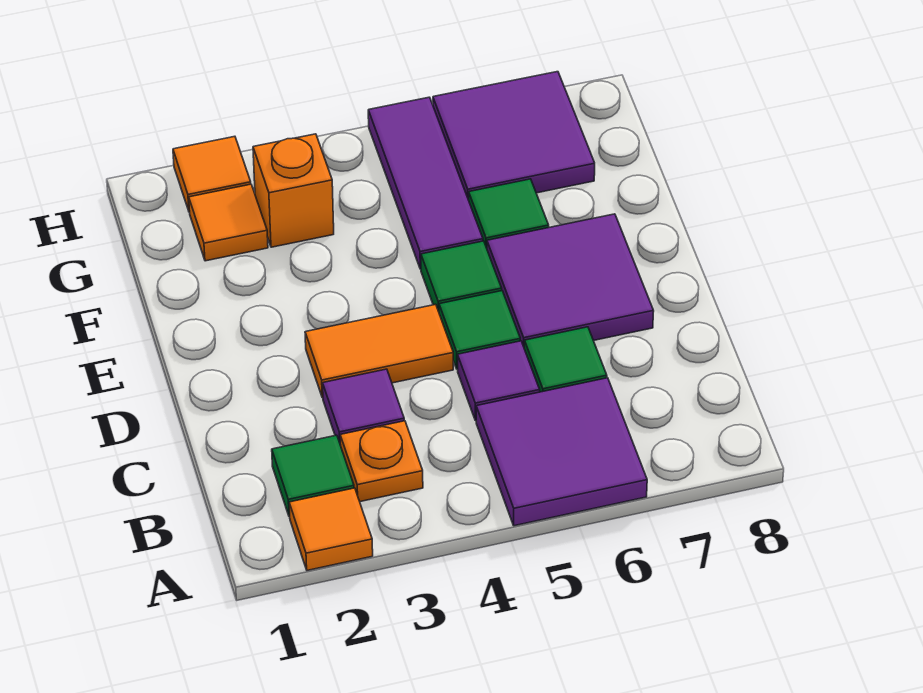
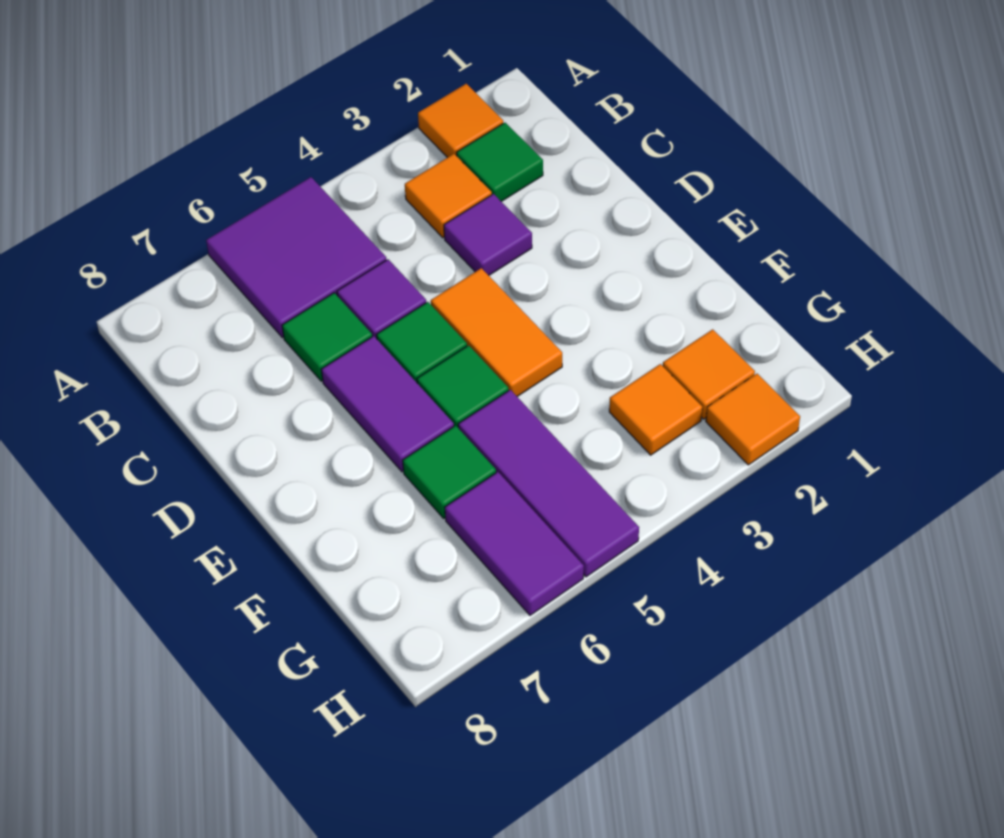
orange plate B3 level 1 -> orange tile B3 level 1
orange tile D3:D4 level 1 -> orange tile D4:E4 level 1
purple tile D6:E7 level 1 -> purple tile D6:E6 level 1
orange brick G3 level 1 -> orange tile G3 level 1
purple tile G6:H7 level 1 -> purple tile G6:H6 level 1

